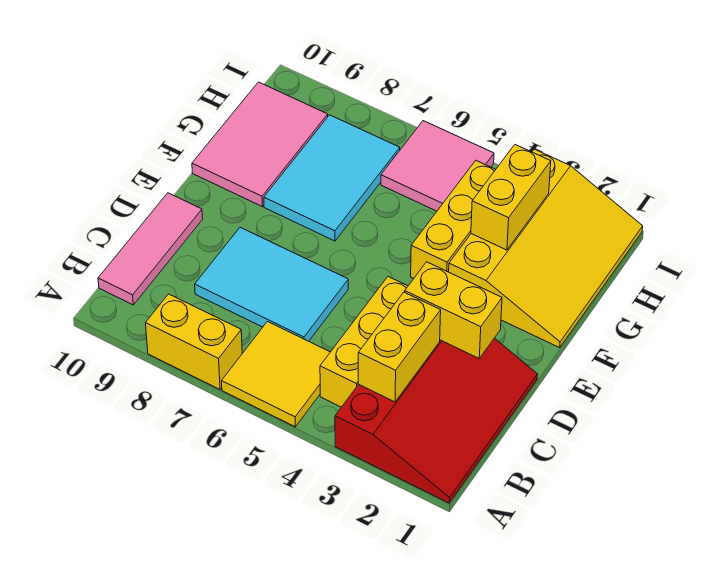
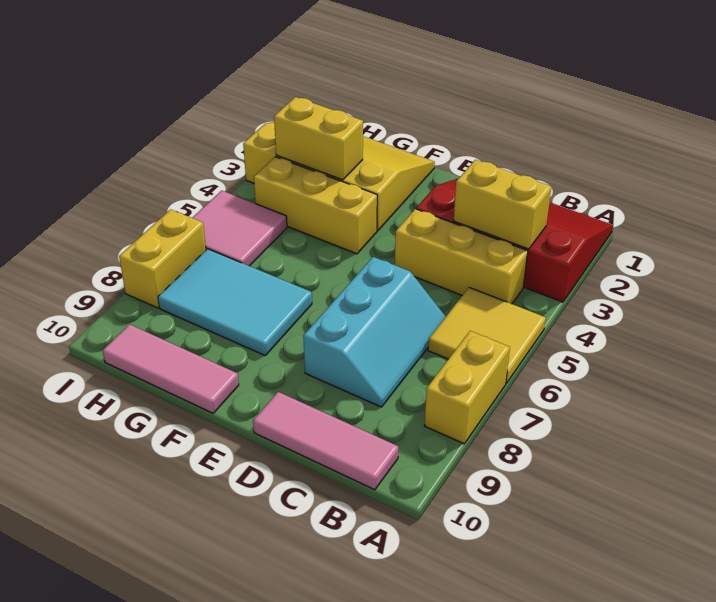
cyan tile C6:D8 level 1 -> cyan slope C6:D8 level 1 top D
yellow brick D2:D3 level 2 -> yellow brick I7:I8 level 1
pink tile F9:H10 level 1 -> pink tile F10:H10 level 1

